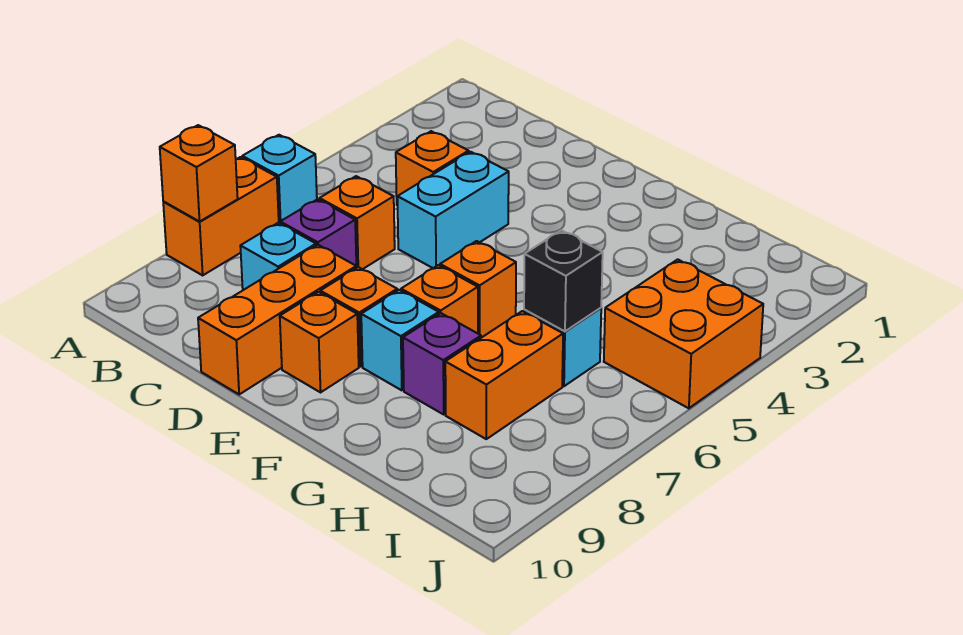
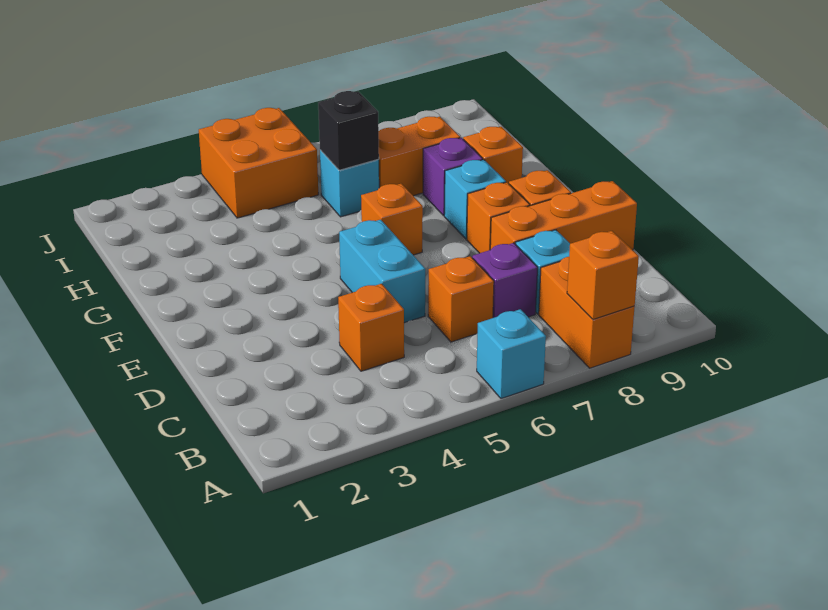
orange brick A7:A8 level 1 -> orange brick A8:B8 level 1
cyan brick D4:D5 level 1 -> cyan brick D5:E5 level 1
orange brick F7 level 1 -> orange brick G9 level 1

